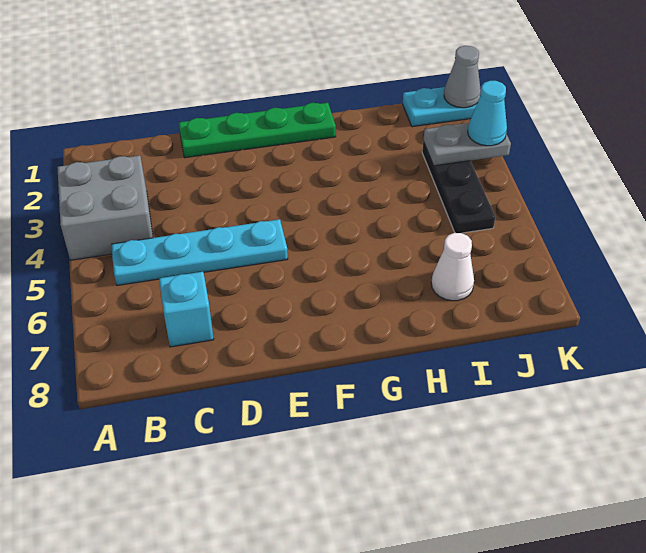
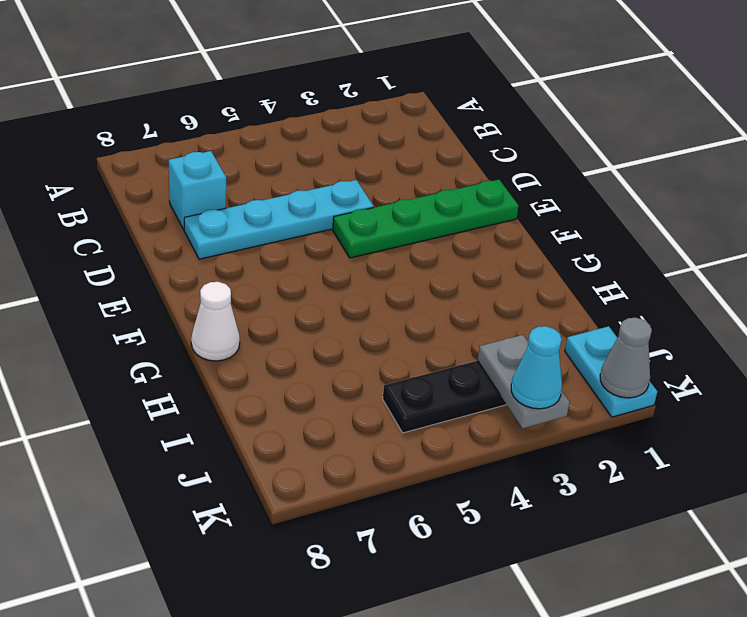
grey brick A3:B4 level 1 -> none
cyan plate B5:E5 level 1 -> cyan plate D4:D7 level 1
green plate D1:G1 level 1 -> green plate E1:E4 level 1
white cone I7 level 1 -> white cone G8 level 1

